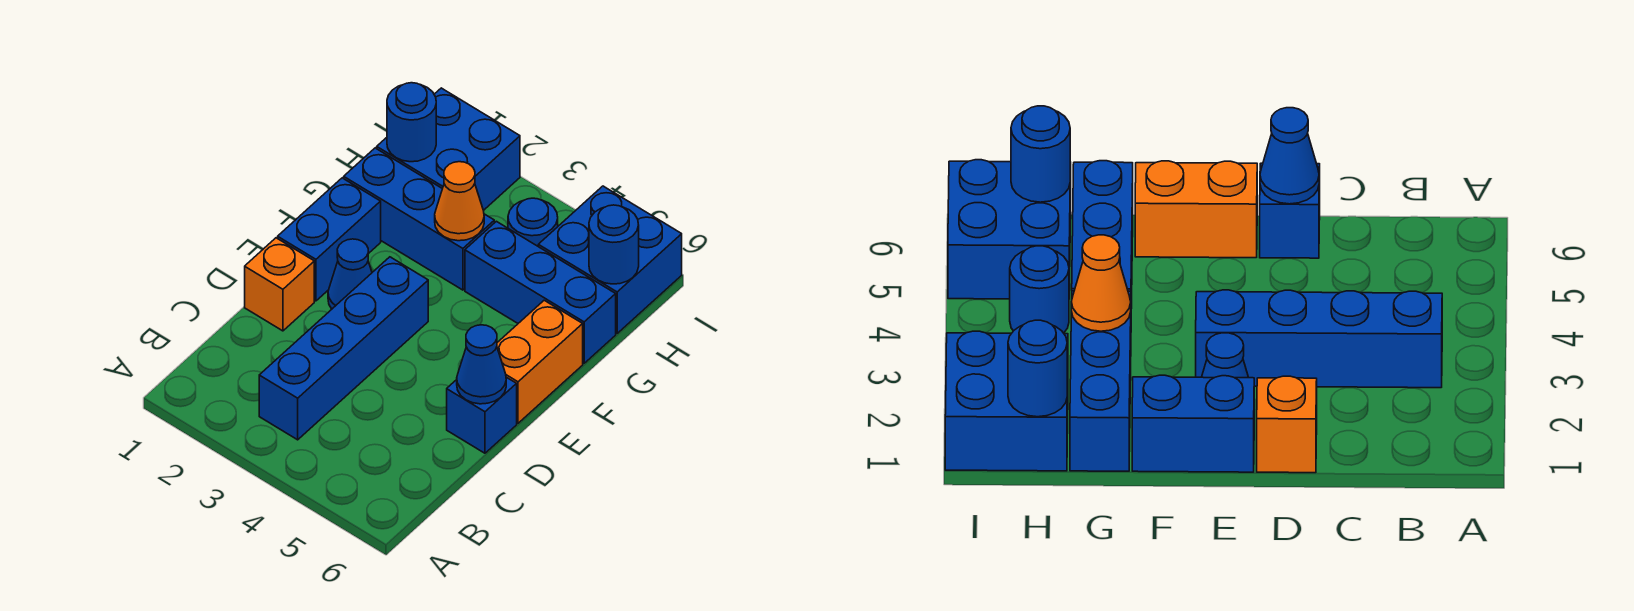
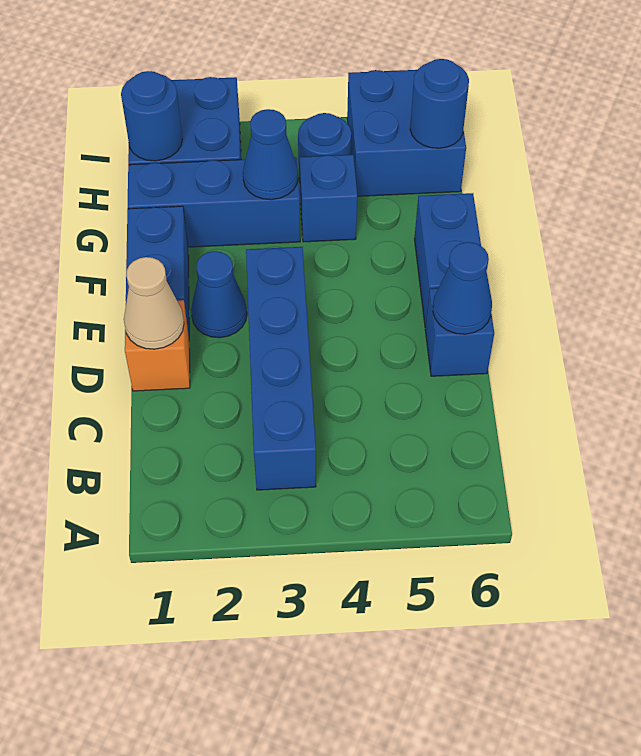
none -> tan cone D1 level 2
orange brick E6:F6 level 1 -> blue brick E6:F6 level 1
orange cone G3 level 2 -> blue cone G3 level 2
blue brick G4:G6 level 1 -> blue brick G4 level 1

